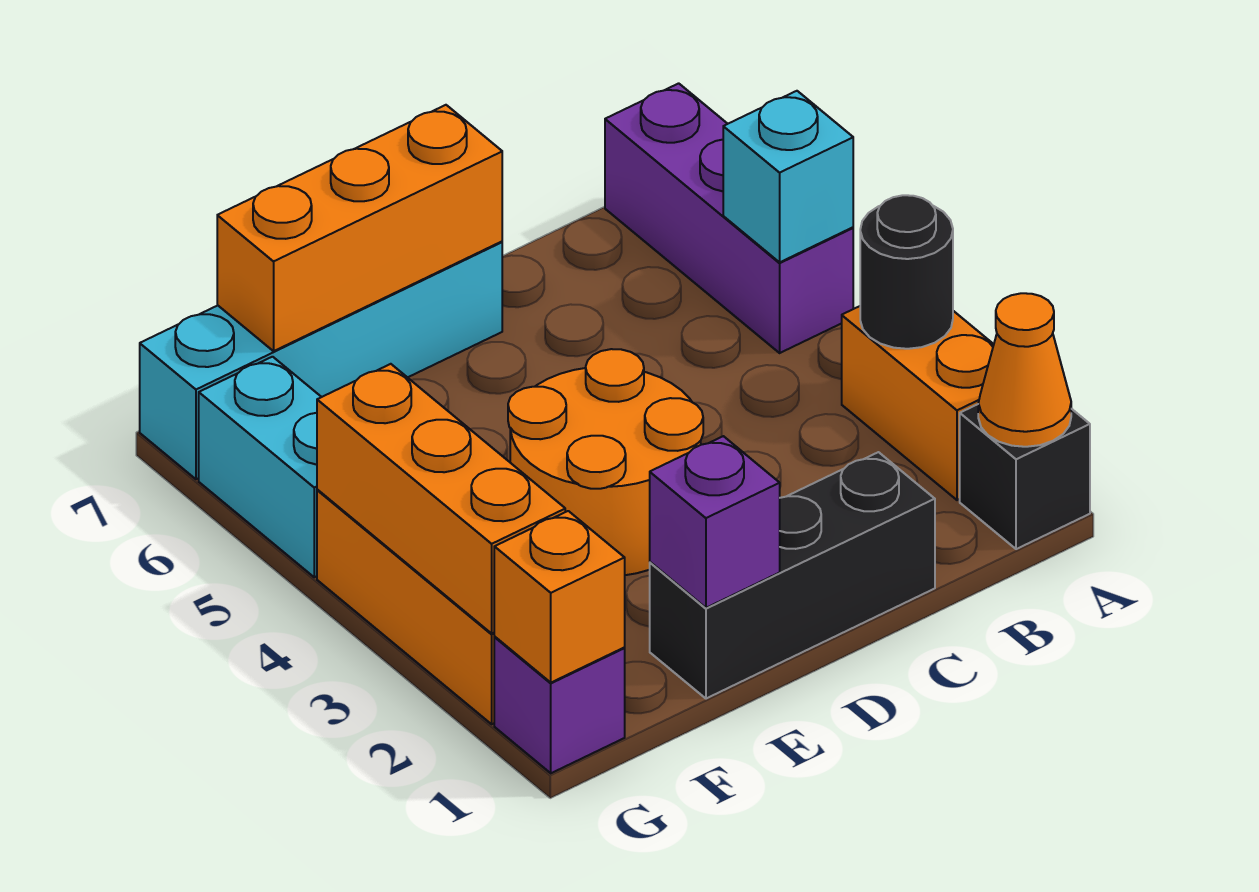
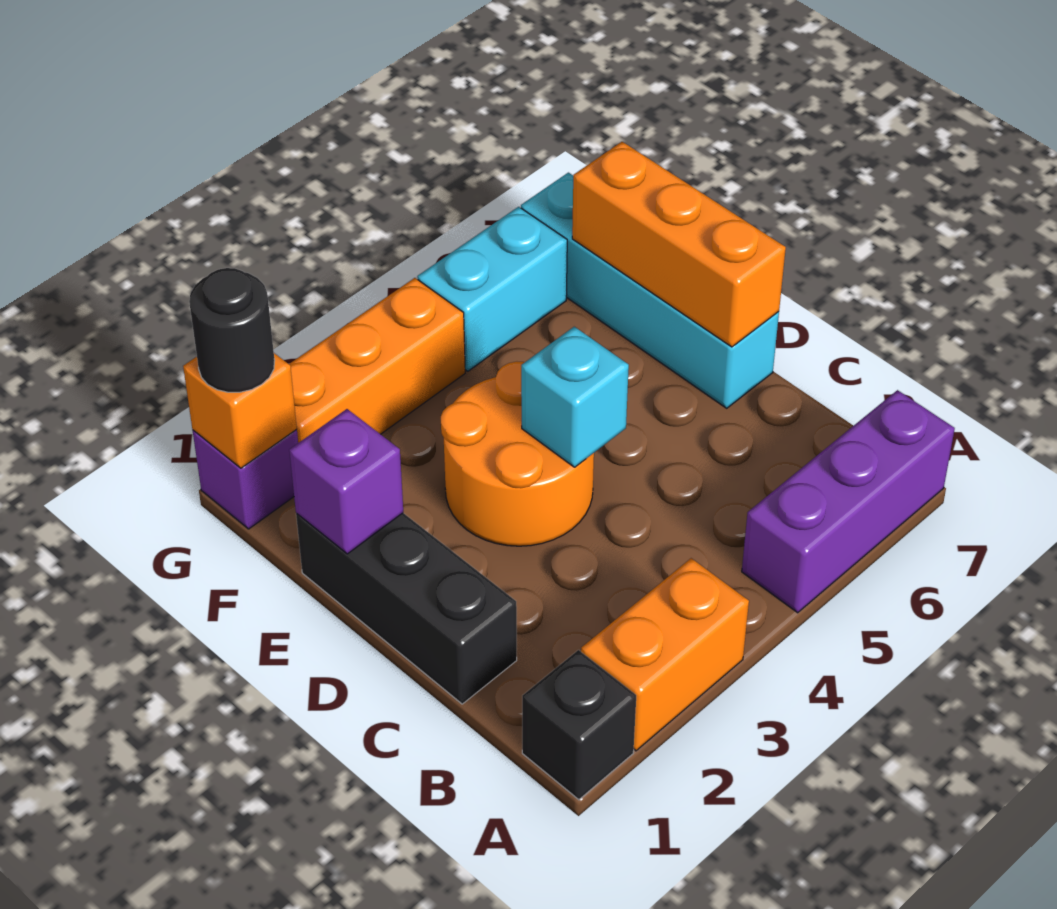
orange cone A1 level 2 -> none
black round brick A3 level 2 -> black round brick G1 level 3
cyan brick A5 level 2 -> cyan brick D4 level 2
orange brick G2:G4 level 2 -> none

